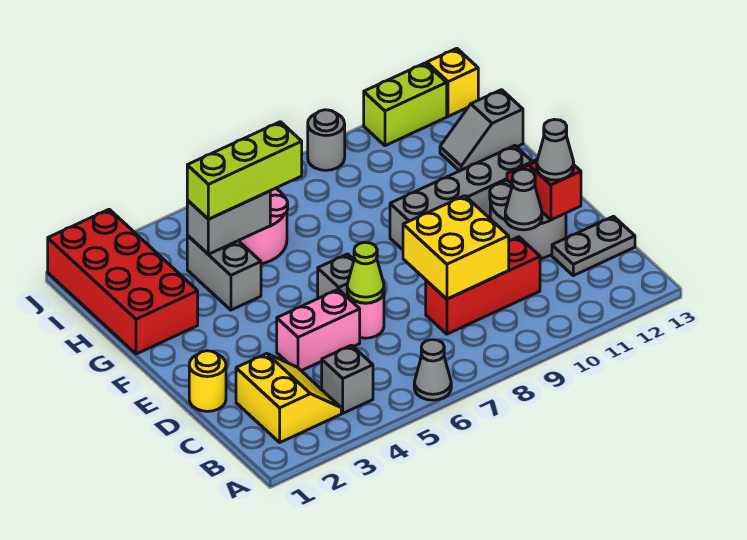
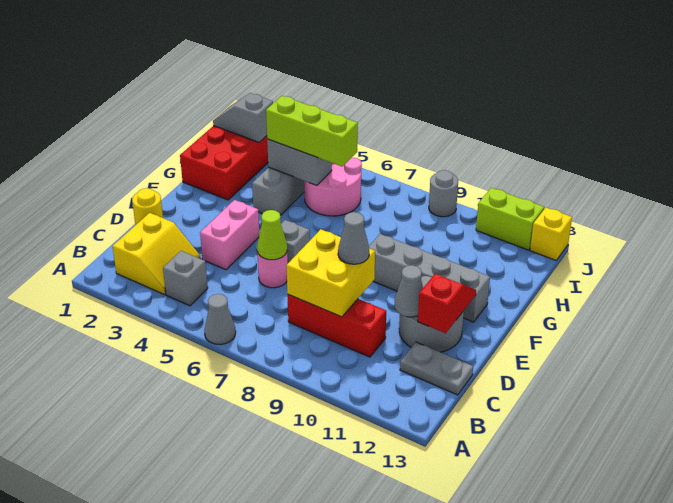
pink brick D4:D5 level 1 -> pink brick D4:E4 level 1
grey cone D12 level 3 -> grey cone D9 level 3
grey slope H12:H13 level 1 top 13 -> grey slope I1:I2 level 2 top 2

